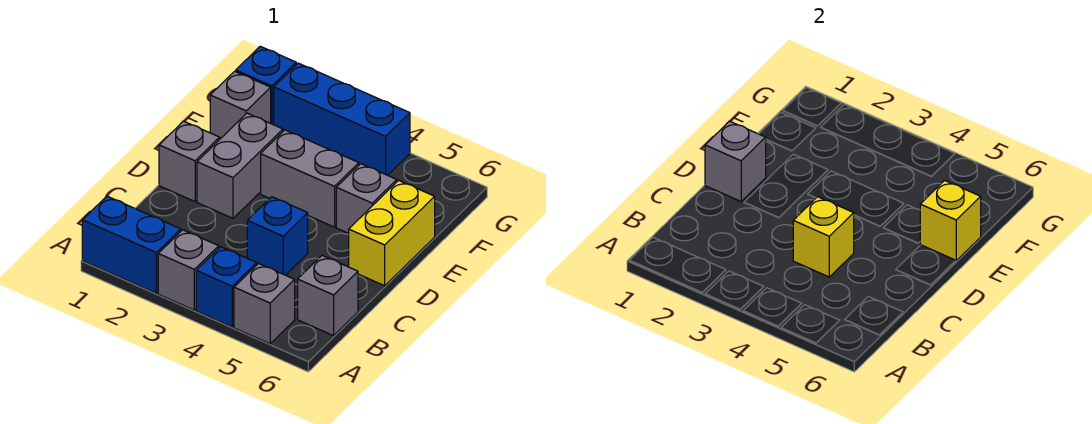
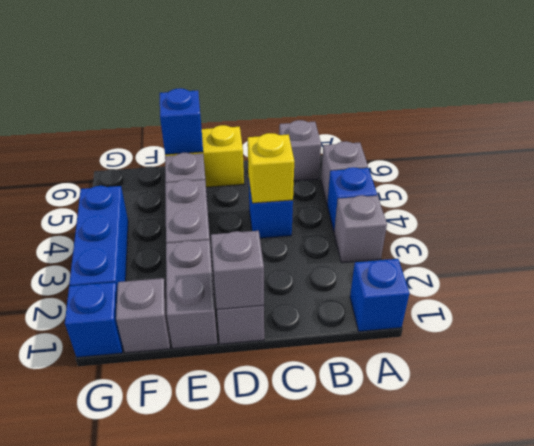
blue brick A1:A2 level 1 -> blue brick A1 level 1
grey brick D2:E2 level 1 -> grey brick E1:E2 level 1
yellow brick E6 level 2 -> blue brick E6 level 2

